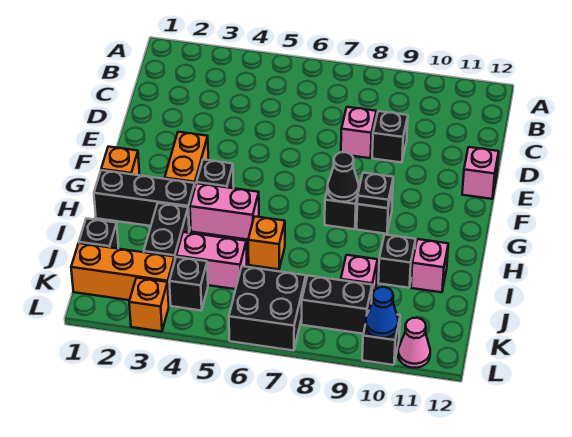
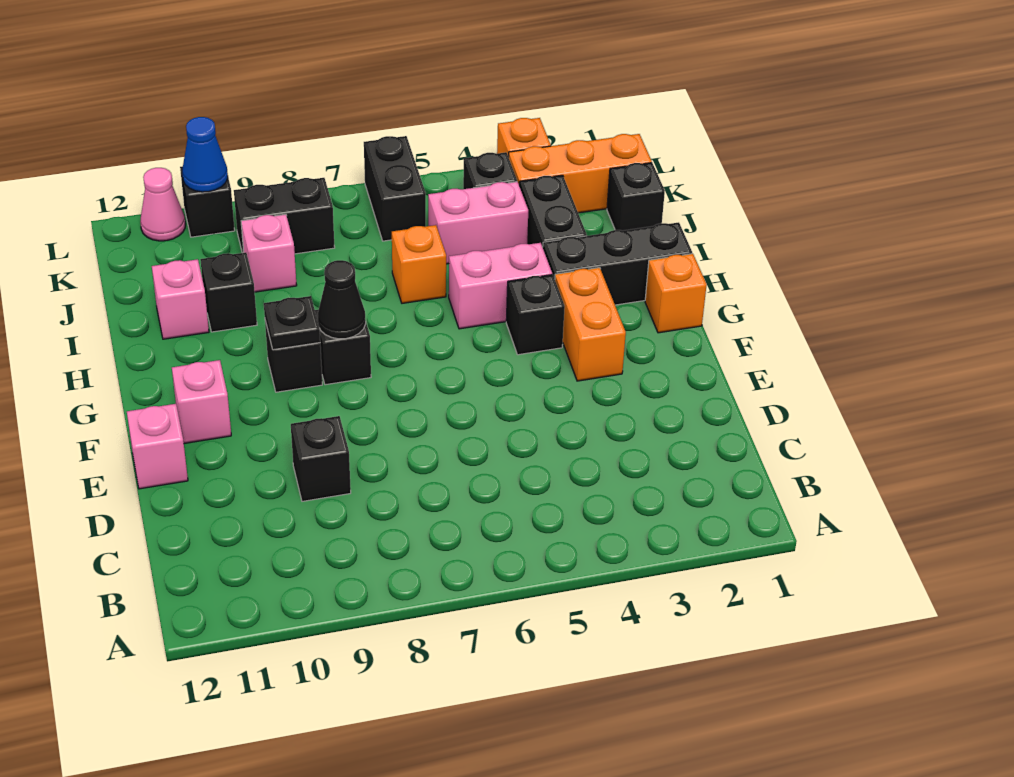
pink brick D8 level 1 -> pink brick F11 level 1
black brick K6:L7 level 1 -> black brick K6:L6 level 1

